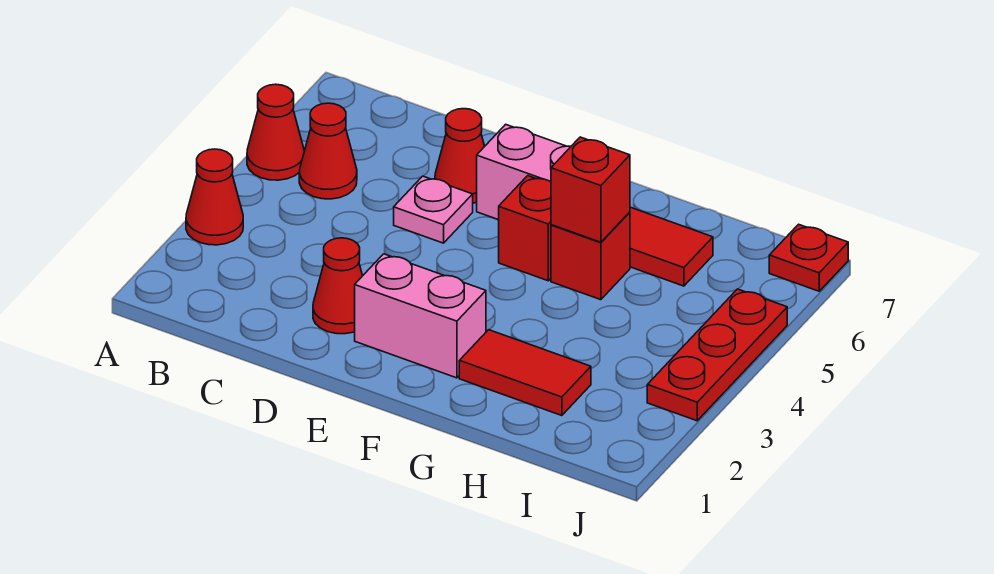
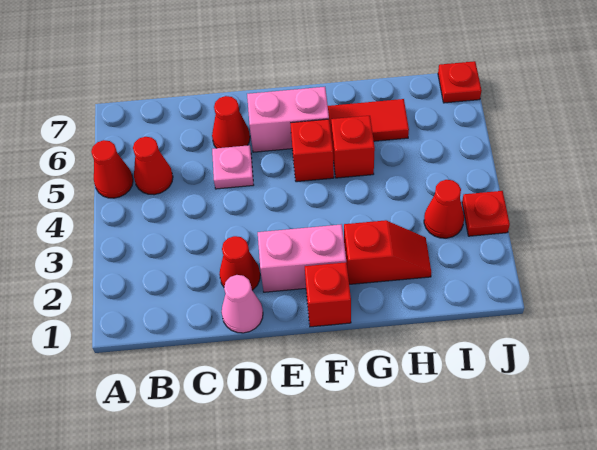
red cone A3 level 1 -> red cone I3 level 1
none -> pink cone D1 level 1
red tile G2:H2 level 1 -> red slope G2:H2 level 1 top G
red brick G5 level 2 -> red brick F1 level 1
red plate J3:J5 level 1 -> red plate J3 level 1

